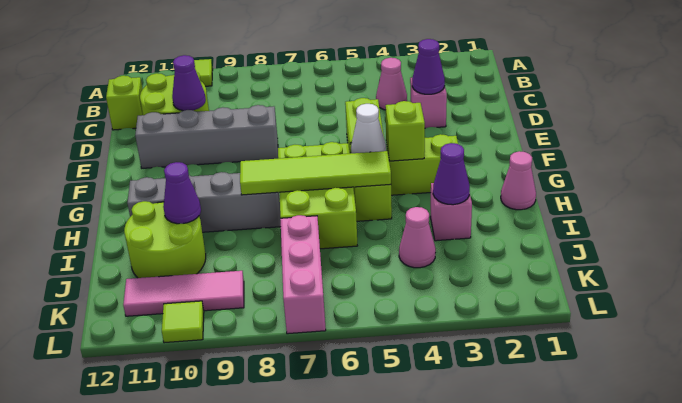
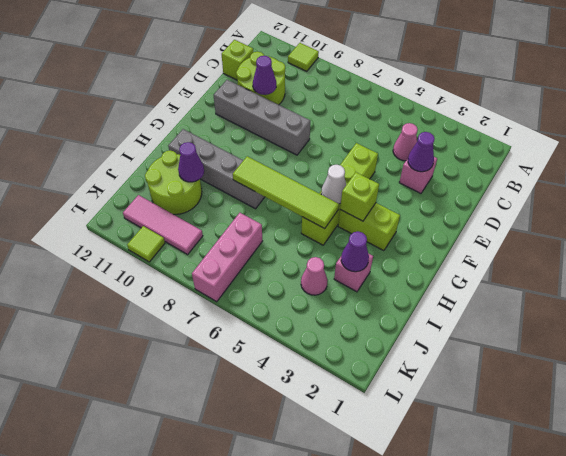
lime brick G6:I7 level 1 -> none
pink cone H1 level 1 -> none

